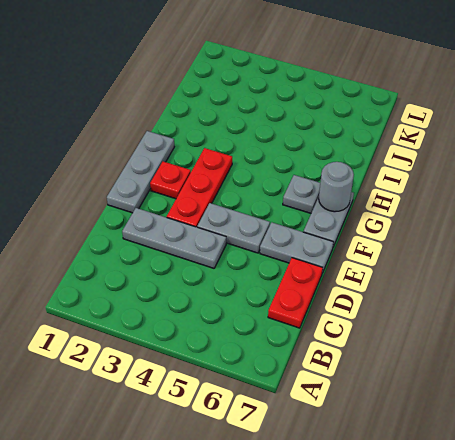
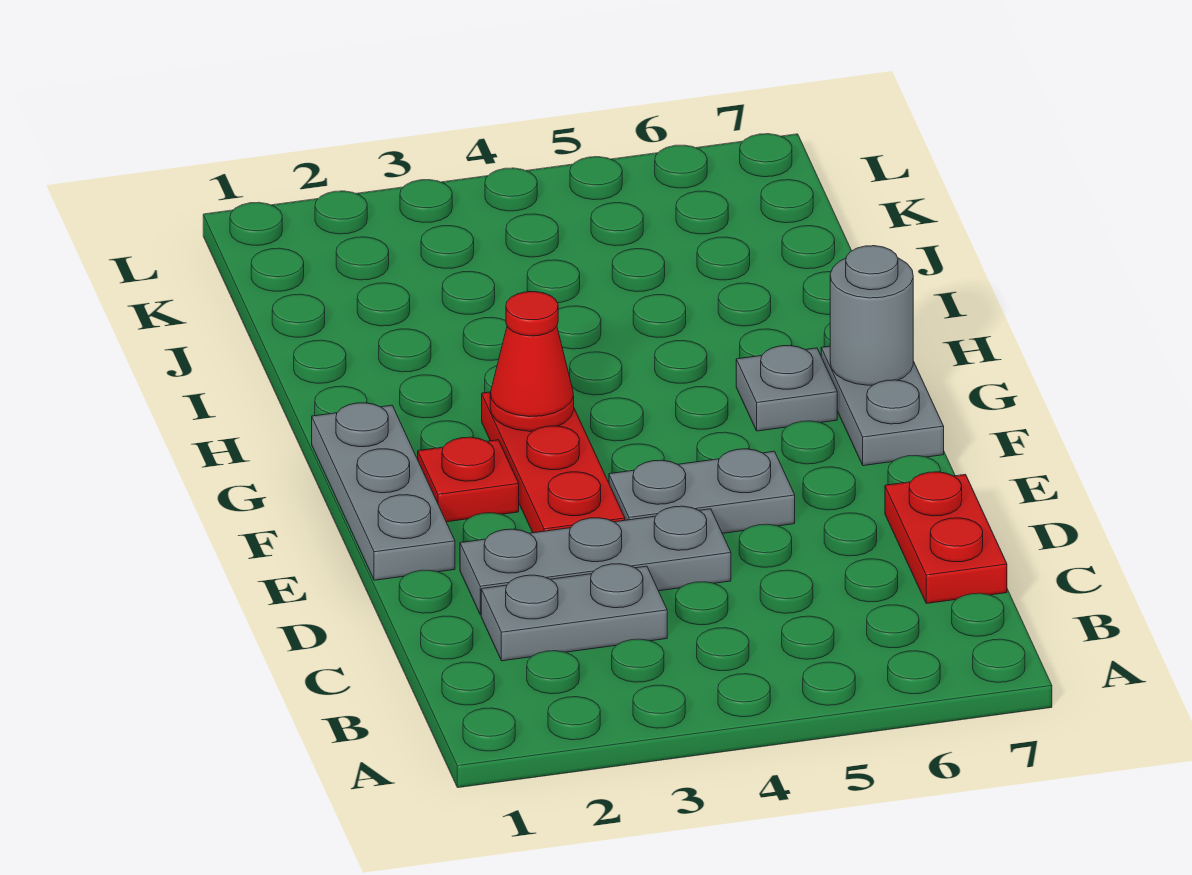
grey plate E6:E7 level 1 -> grey plate C2:C3 level 1
none -> red cone G3 level 2

